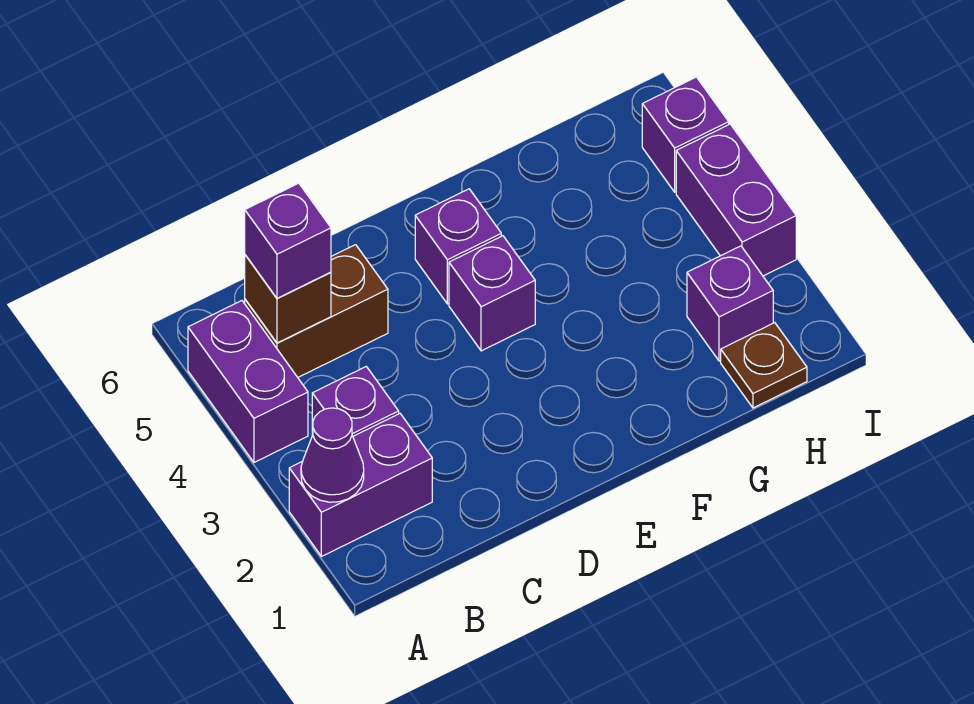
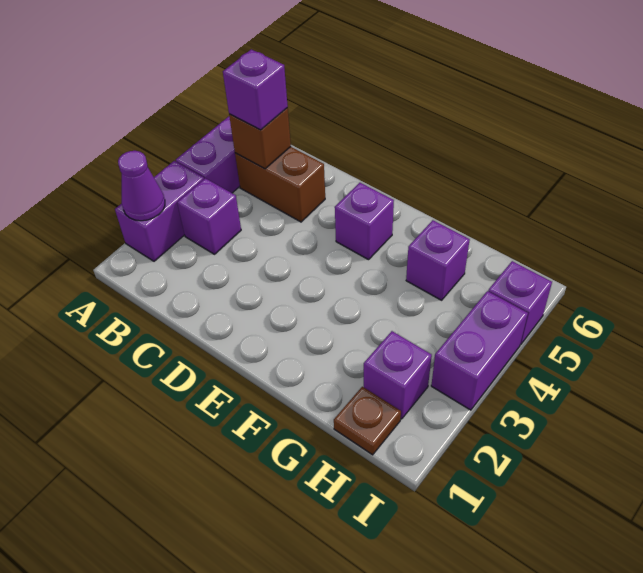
purple brick A2:B2 level 1 -> purple brick A2:A3 level 1
purple brick E4 level 1 -> purple brick G5 level 1

